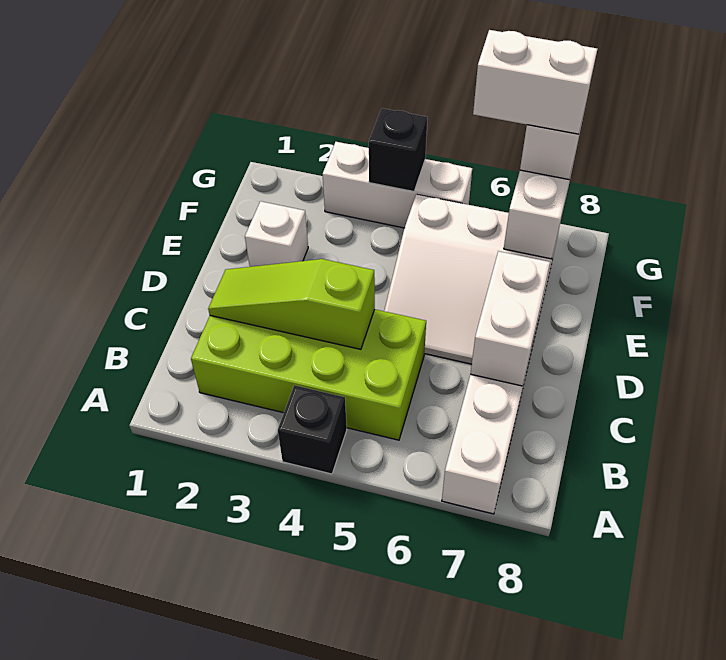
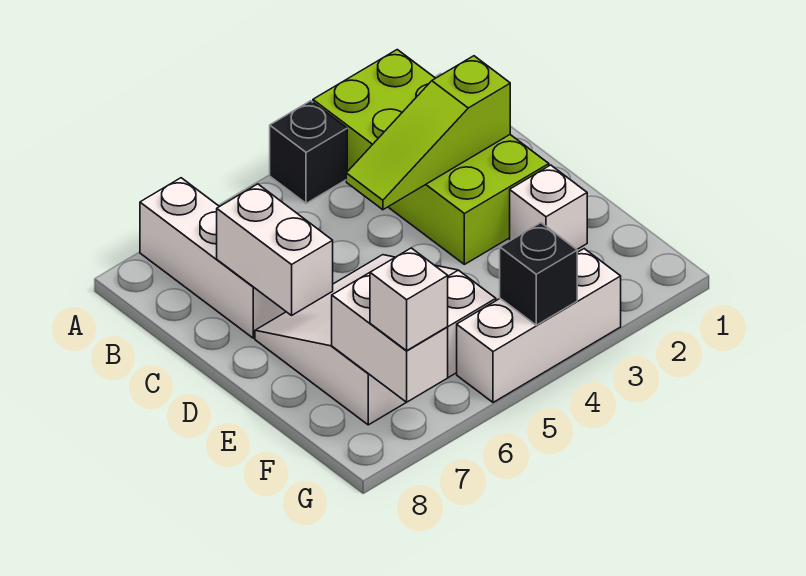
lime brick B2:C5 level 1 -> lime brick A2:D3 level 1
lime slope C2:C4 level 2 top 4 -> lime slope C2:C4 level 2 top 2
white brick G6:G7 level 4 -> none

